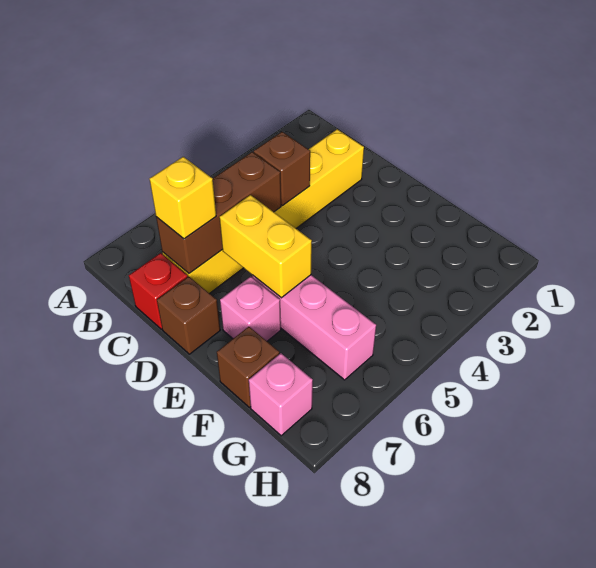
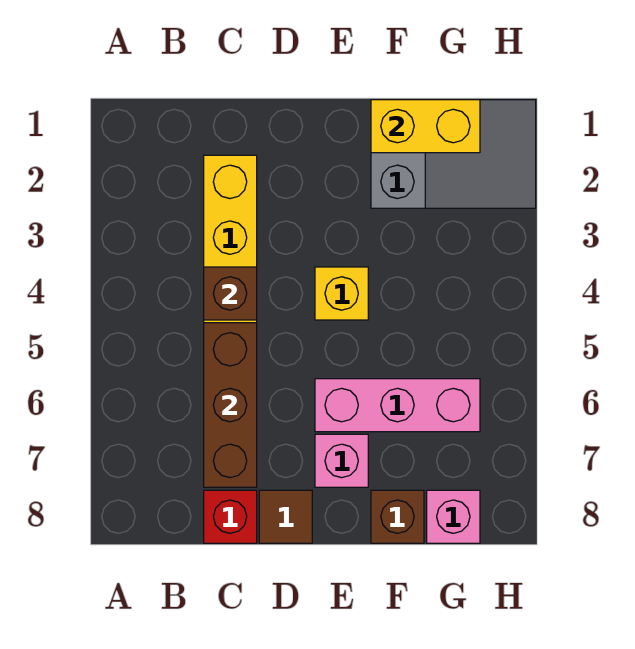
yellow brick C7 level 3 -> yellow brick E4 level 1
yellow brick D6:E6 level 2 -> yellow brick F1:G1 level 2
brown brick D8 level 1 -> brown tile D8 level 1
none -> grey slope F1:H2 level 1 top F

